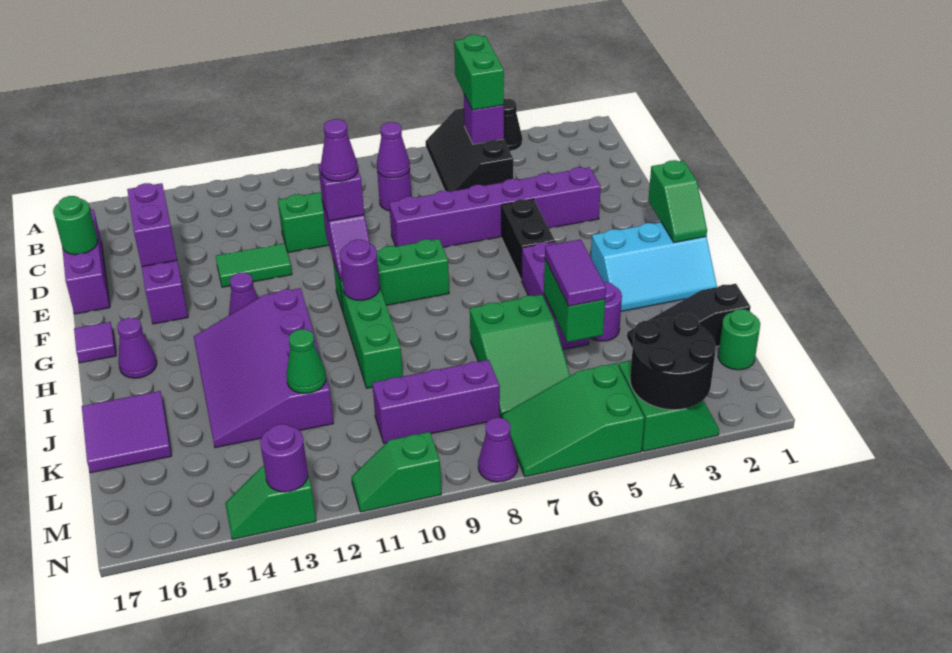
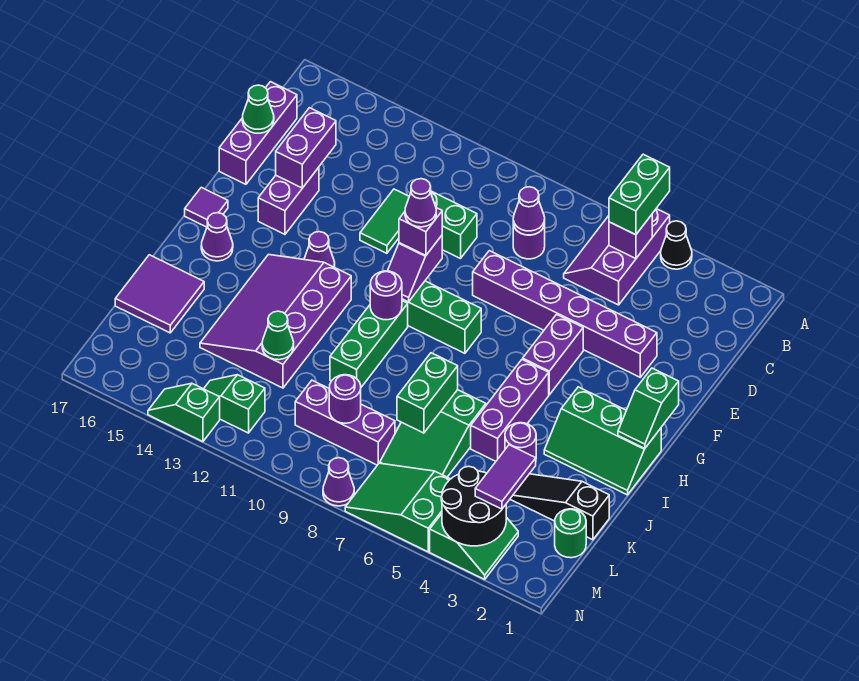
black slope A5:C6 level 1 top 5 -> purple slope A5:C6 level 1 top 5
green round brick D17 level 2 -> green cone D17 level 2
green tile E12:E13 level 1 -> green tile D12:E12 level 1
black brick F5:G5 level 1 -> purple brick F5:G5 level 1
cyan slope H1:I3 level 1 top H -> green slope H1:I3 level 1 top H
green brick J5:K5 level 2 -> green brick J7:K7 level 2
purple tile J5:K5 level 3 -> purple tile L3:M3 level 3
green slope N10:N11 level 1 top 10 -> green slope M12:M13 level 1 top 12
purple round brick N13 level 2 -> purple round brick L9 level 2

